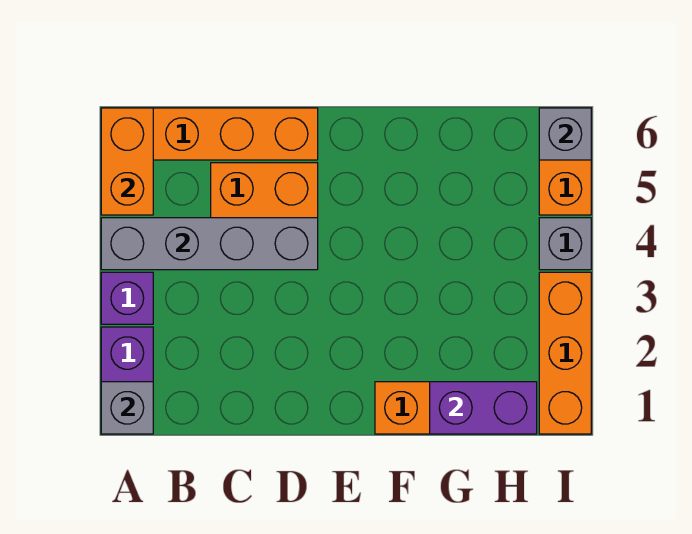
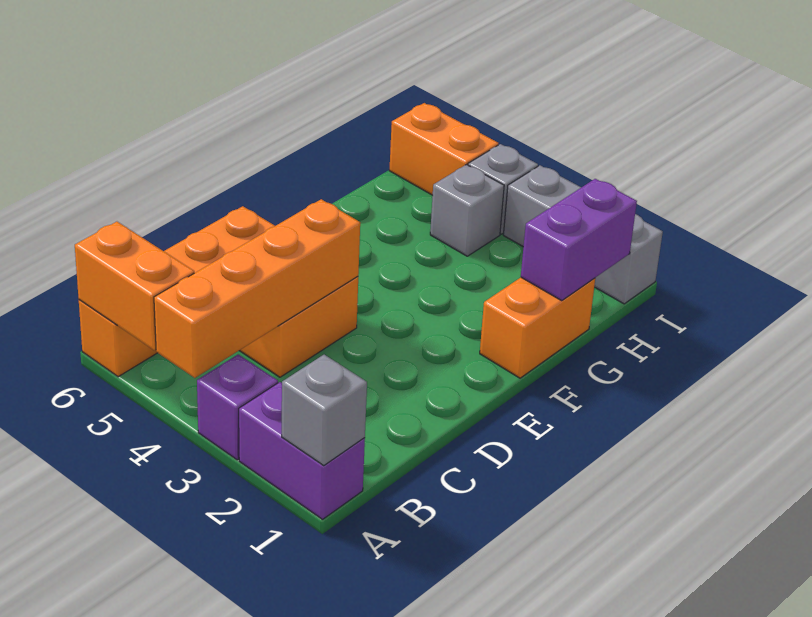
grey brick A4:D4 level 2 -> orange brick A4:D4 level 2
orange brick I1:I3 level 1 -> grey brick I1:I3 level 1
grey brick I6 level 2 -> grey brick H4 level 1

